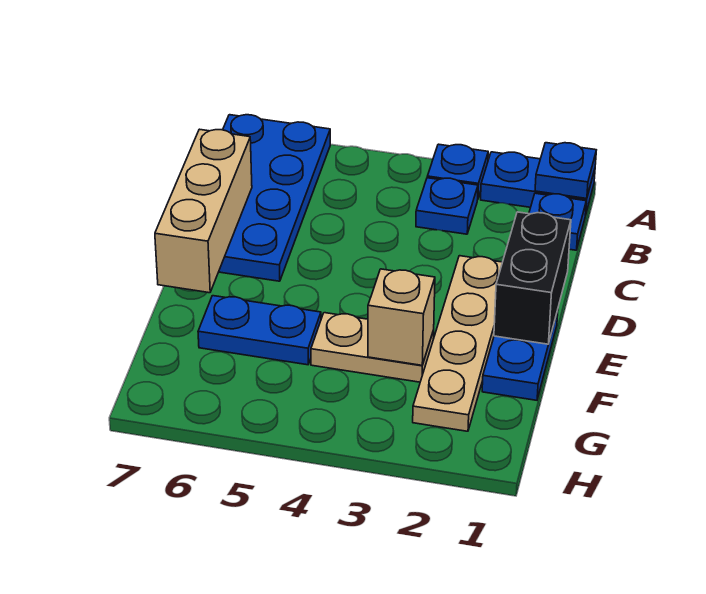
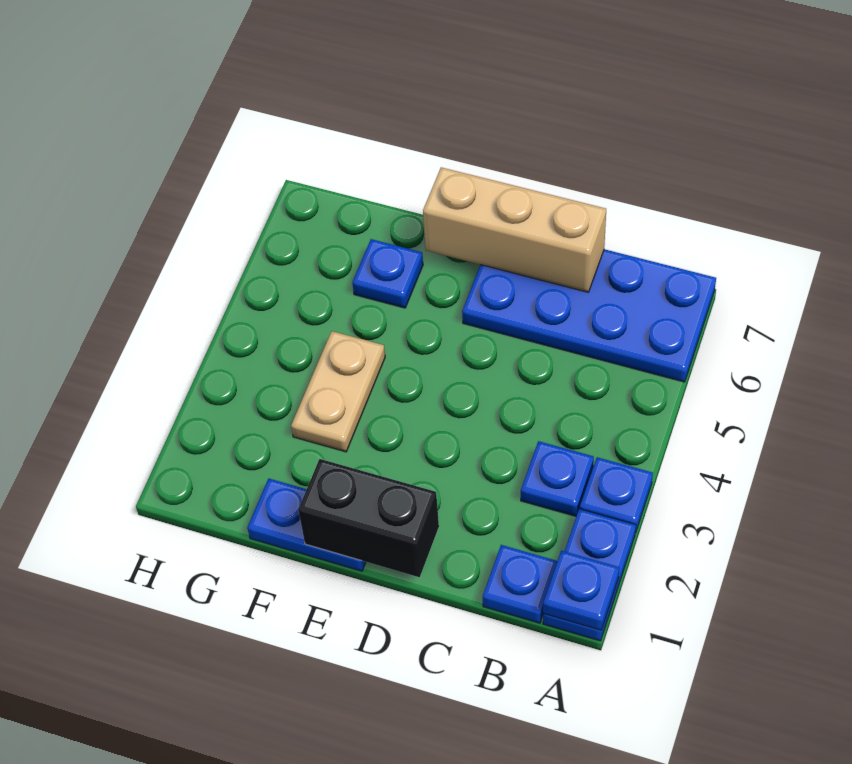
tan plate D2:G2 level 1 -> none
tan brick F3 level 2 -> none
blue plate F5:F6 level 1 -> blue plate F6 level 1

